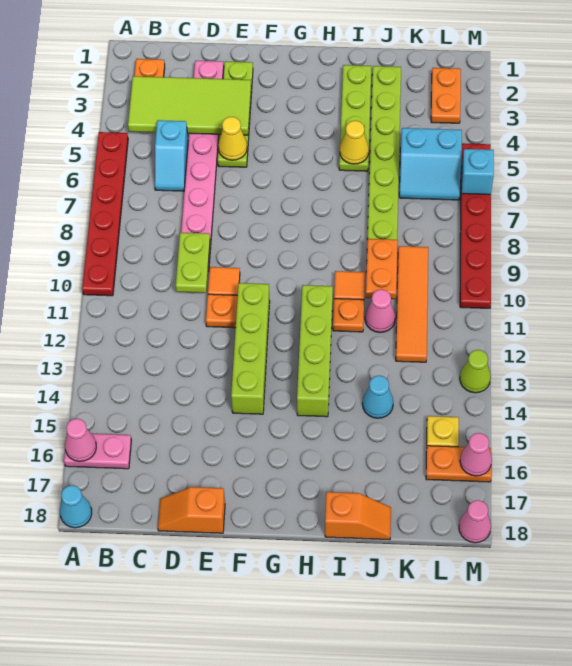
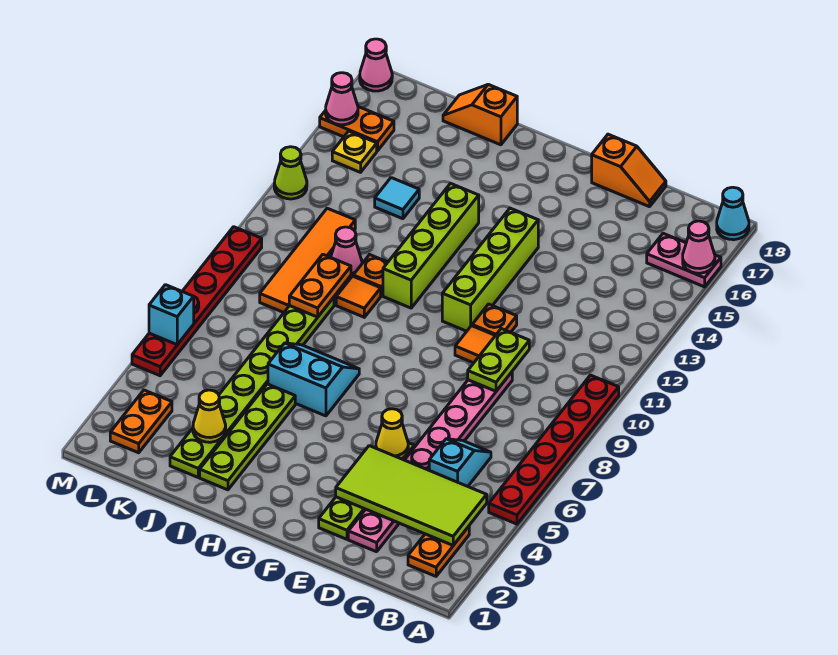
yellow cone I5 level 2 -> yellow cone J3 level 2
cyan cone J14 level 1 -> cyan tile J14 level 1
cyan slope K5:L6 level 1 top 5 -> cyan slope H6:I7 level 1 top 6

